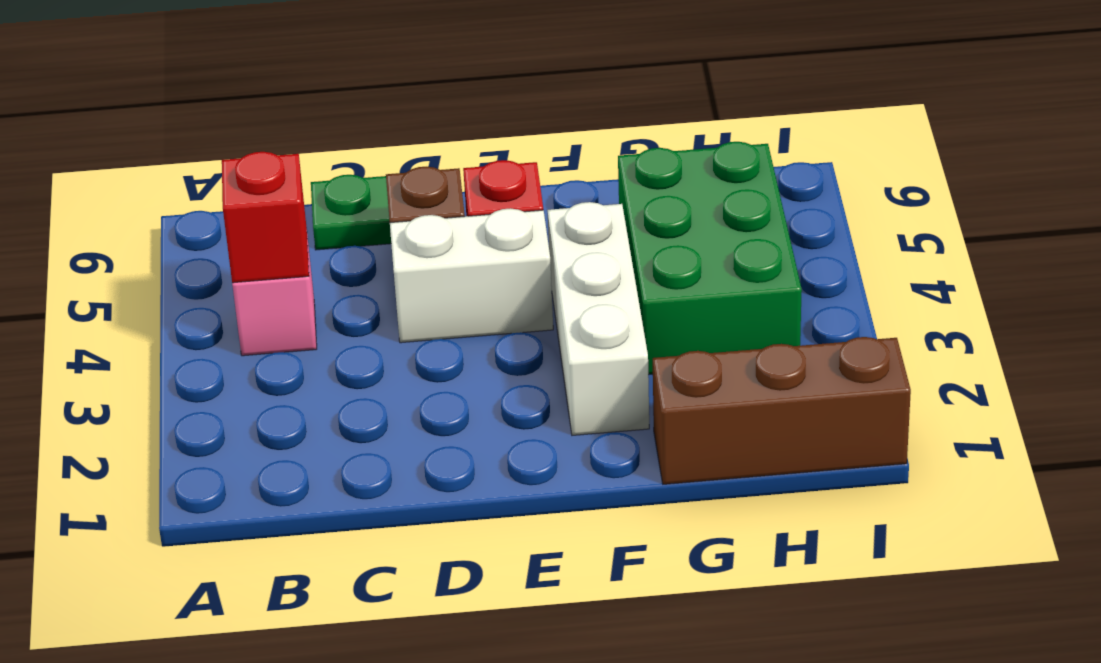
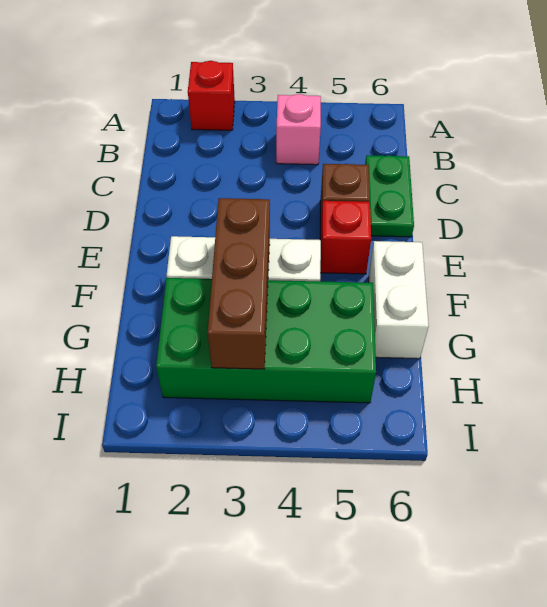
red brick B4 level 2 -> red brick A2 level 1
white brick D4:E4 level 1 -> white brick F6:G6 level 1
brown brick G1:I1 level 1 -> brown brick F3:H3 level 2
green brick G3:H5 level 1 -> green brick G2:H5 level 1

